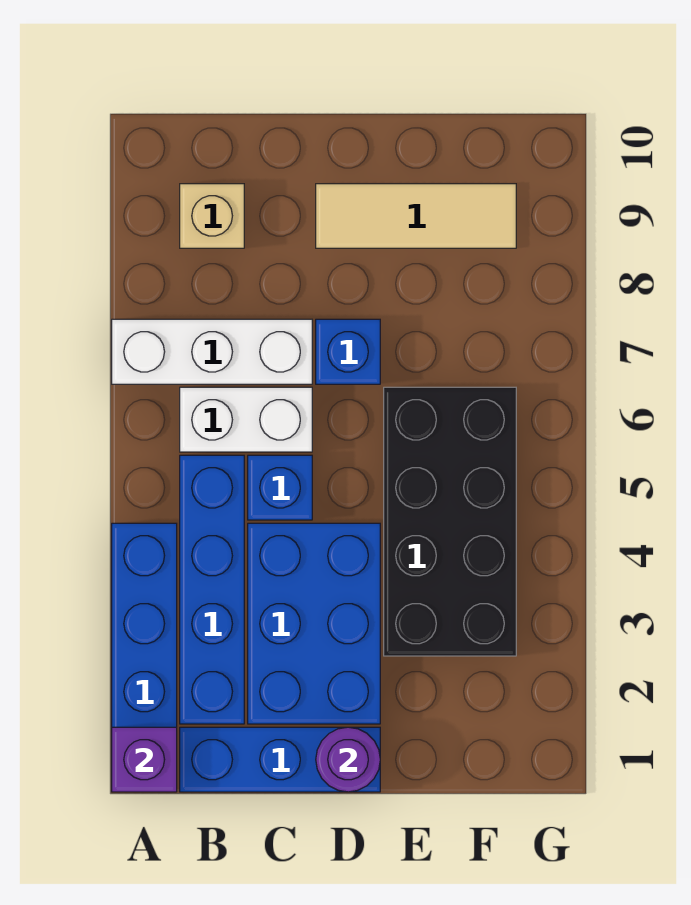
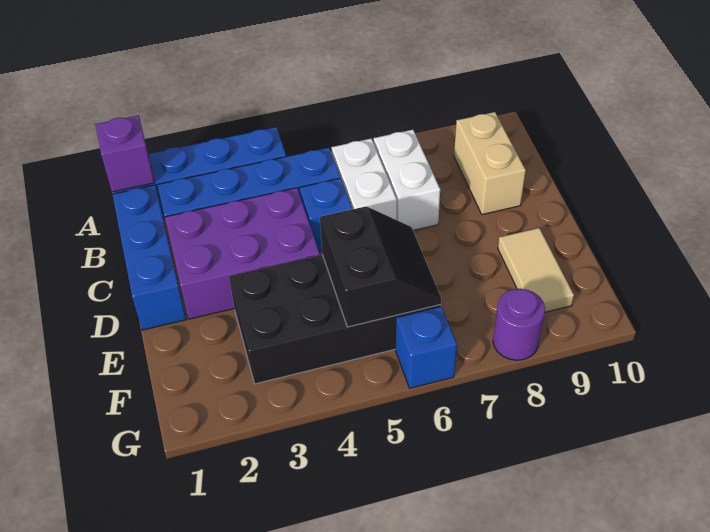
white brick A7:C7 level 1 -> white brick B7:C7 level 1
tan brick B9 level 1 -> tan brick B9:C9 level 1
blue brick C2:D4 level 1 -> purple brick C2:D4 level 1
purple round brick D1 level 2 -> purple round brick G8 level 1
blue brick D7 level 1 -> blue brick G6 level 1
tan tile D9:F9 level 1 -> tan tile E9:F9 level 1
none -> black slope E5:F6 level 2 top 5

